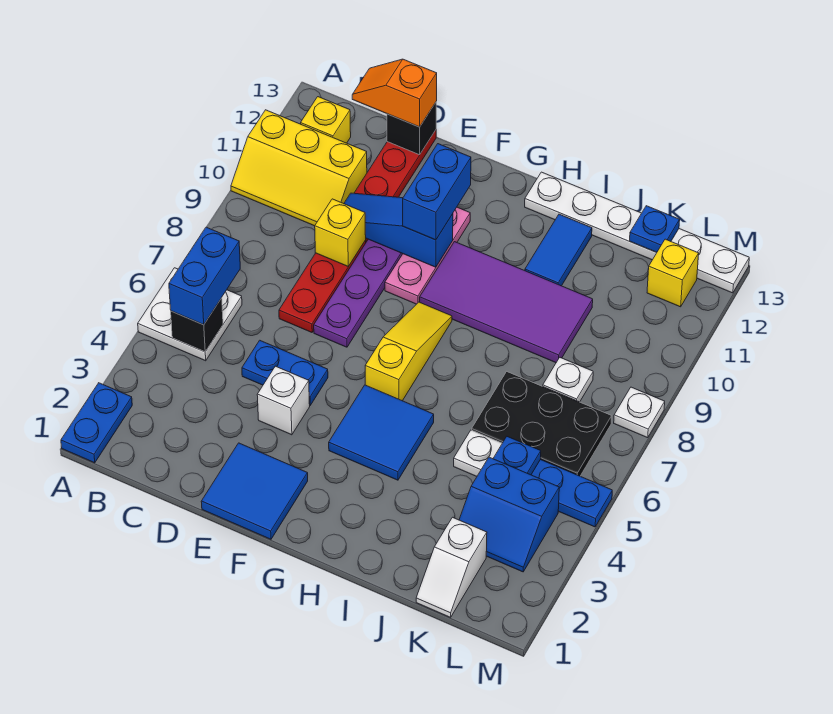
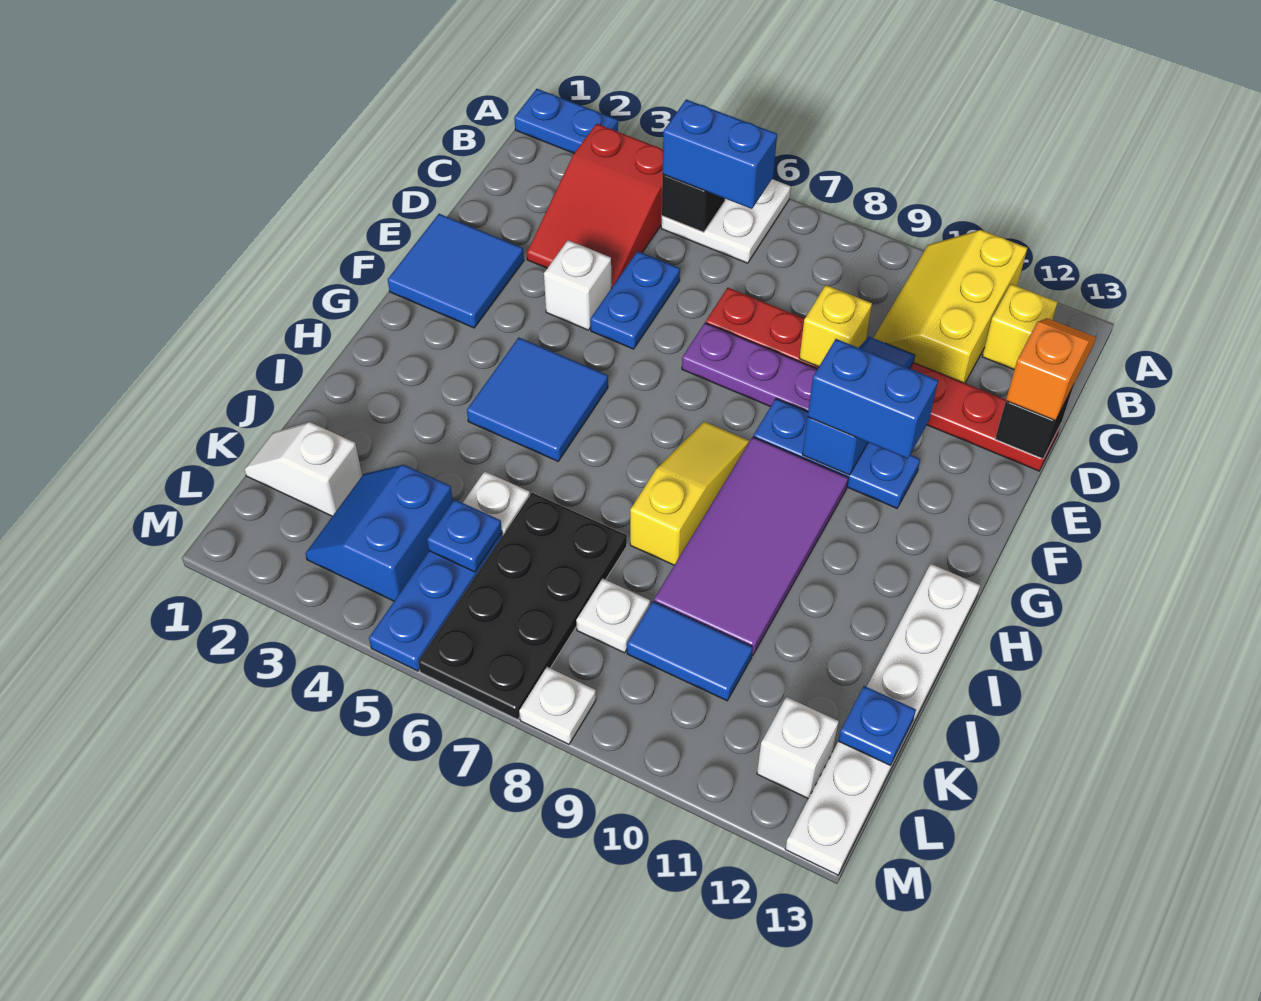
none -> red slope B3:D4 level 1 top B
pink plate F9:F11 level 1 -> blue plate F9:F11 level 1
yellow slope G6:G8 level 1 top 6 -> yellow slope G8:I8 level 1 top I
blue tile I11:I12 level 1 -> blue tile K9:K10 level 1
black plate J6:L7 level 1 -> black plate J6:M7 level 1
yellow brick L12 level 1 -> white brick L12 level 1

